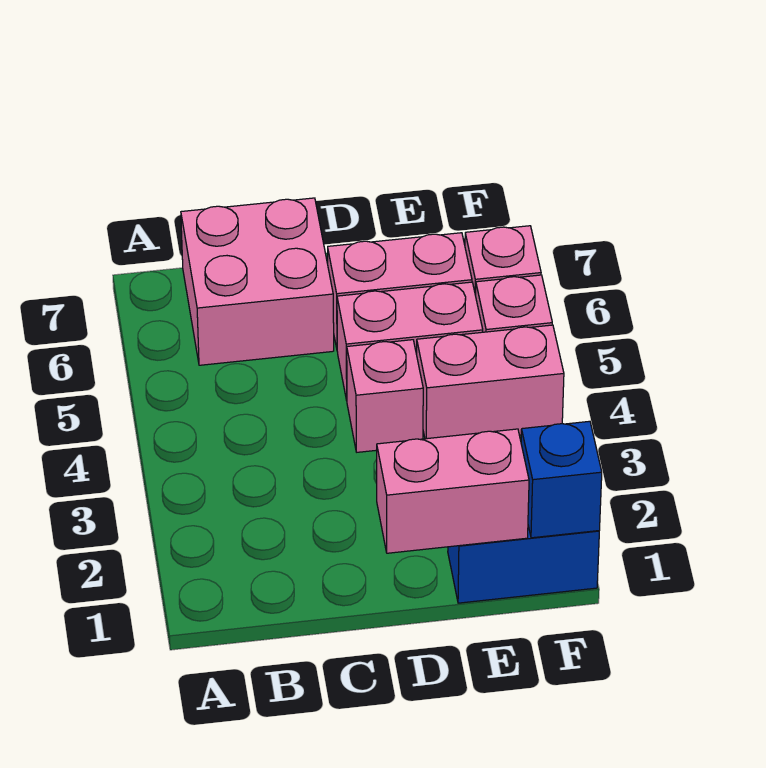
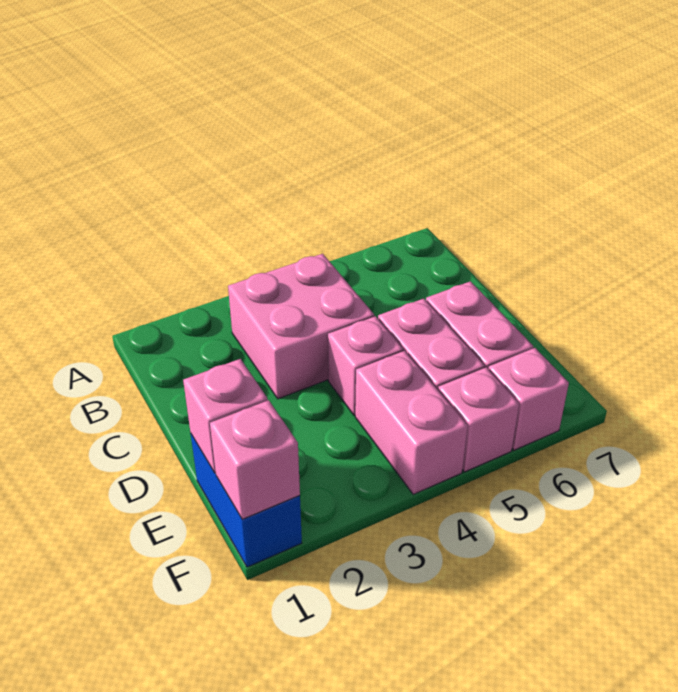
pink brick B6:C7 level 1 -> pink brick B3:C4 level 1
pink brick D1:E1 level 2 -> pink brick E1 level 2
blue brick F1 level 2 -> pink brick F1 level 2

